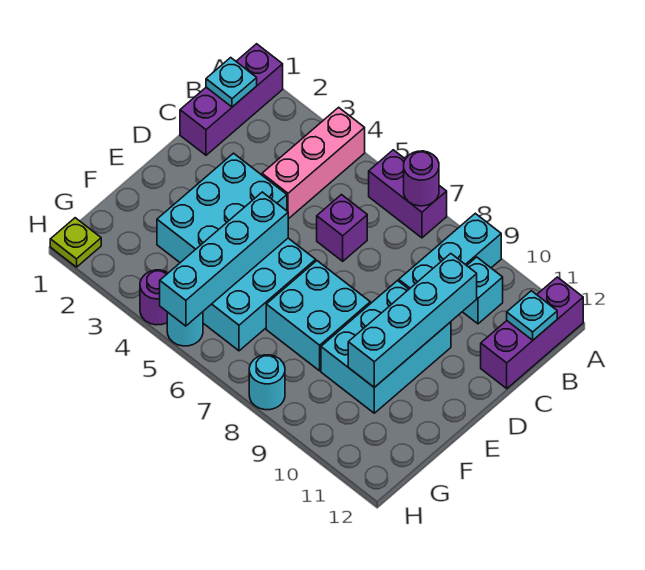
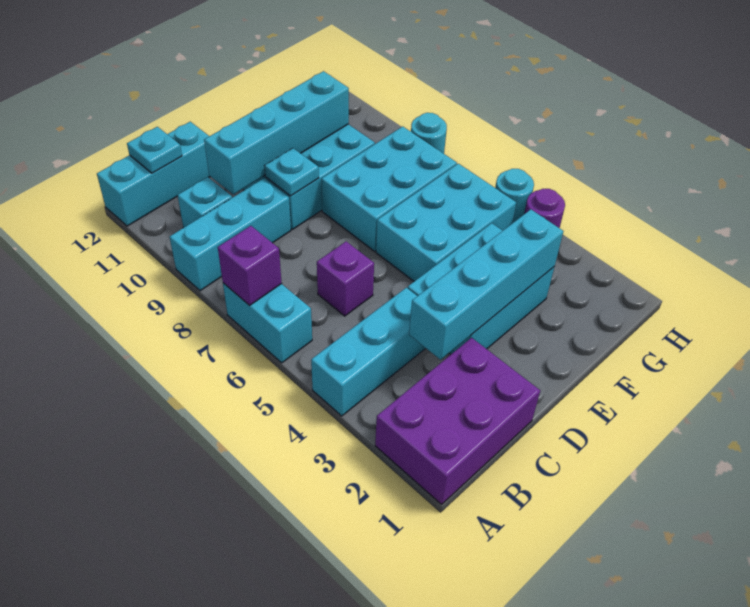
purple brick A1:C1 level 1 -> purple brick A1:C2 level 1
pink brick A4:C4 level 1 -> cyan brick A4:C4 level 1
purple brick A6:A7 level 1 -> cyan brick A6:A7 level 1
purple round brick A7 level 2 -> purple brick A7 level 2
purple brick A12:C12 level 1 -> cyan brick A12:C12 level 1
cyan plate B1 level 2 -> cyan plate D9 level 2
cyan brick E5:H5 level 2 -> cyan brick C3:F3 level 2
cyan brick E7:F8 level 1 -> cyan brick E7:G8 level 1
lime plate H1 level 1 -> none

